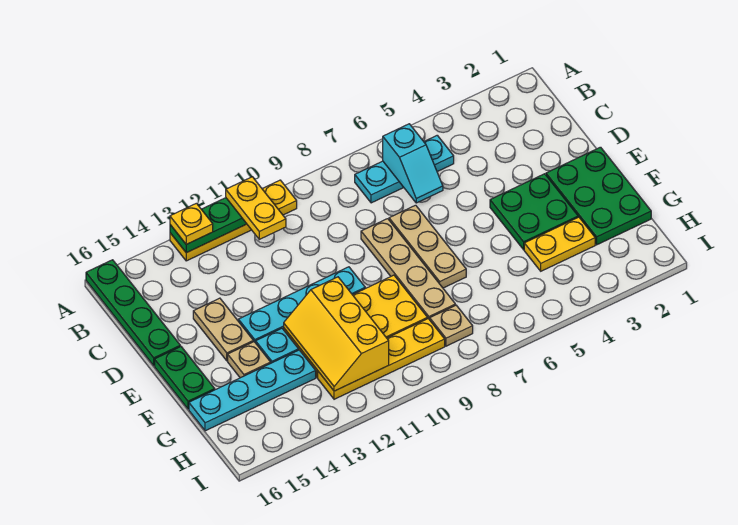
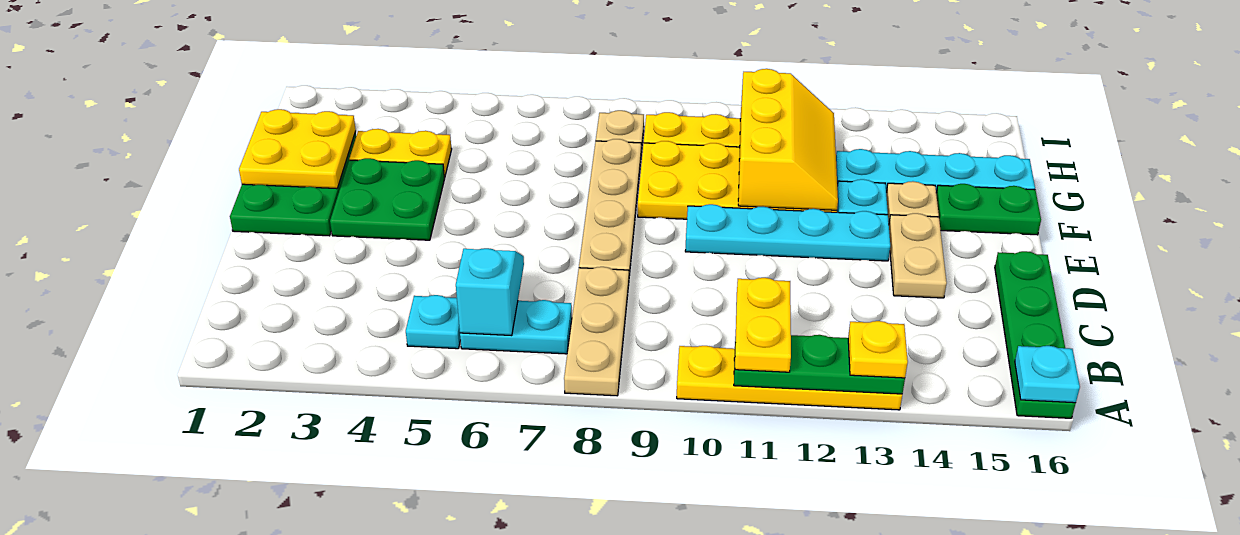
none -> cyan plate A16 level 2
tan plate D7:F7 level 1 -> tan plate A8:C8 level 1
green plate E16:F16 level 1 -> green plate F15:F16 level 1
none -> yellow plate F1:G2 level 2

